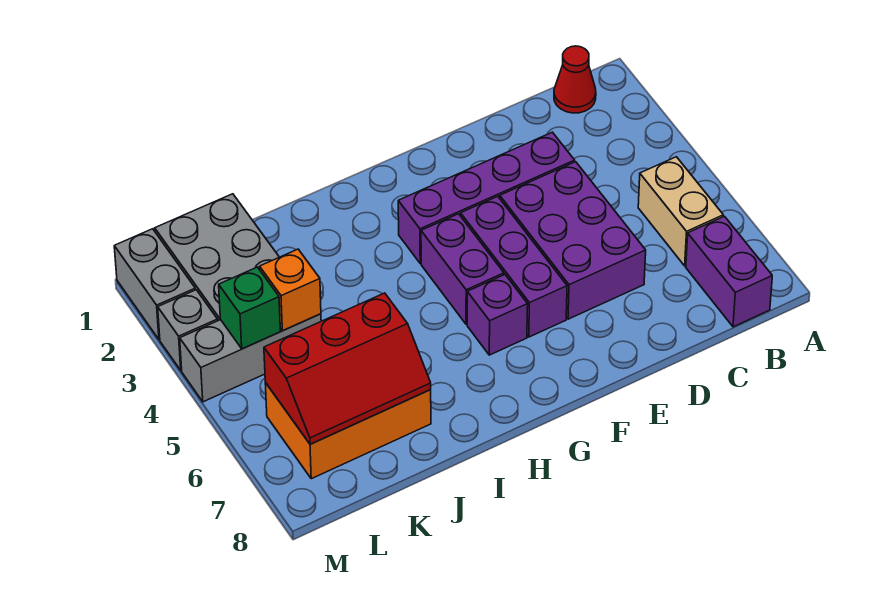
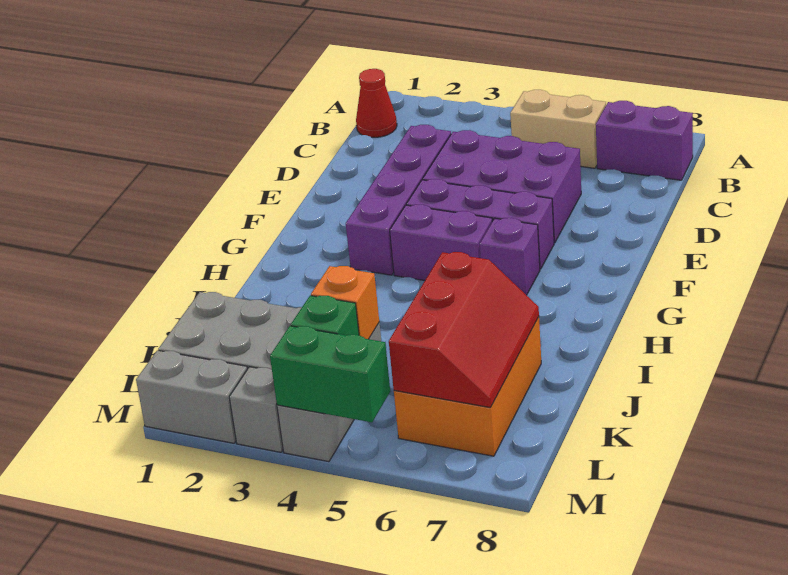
none -> green brick M4:M5 level 2

